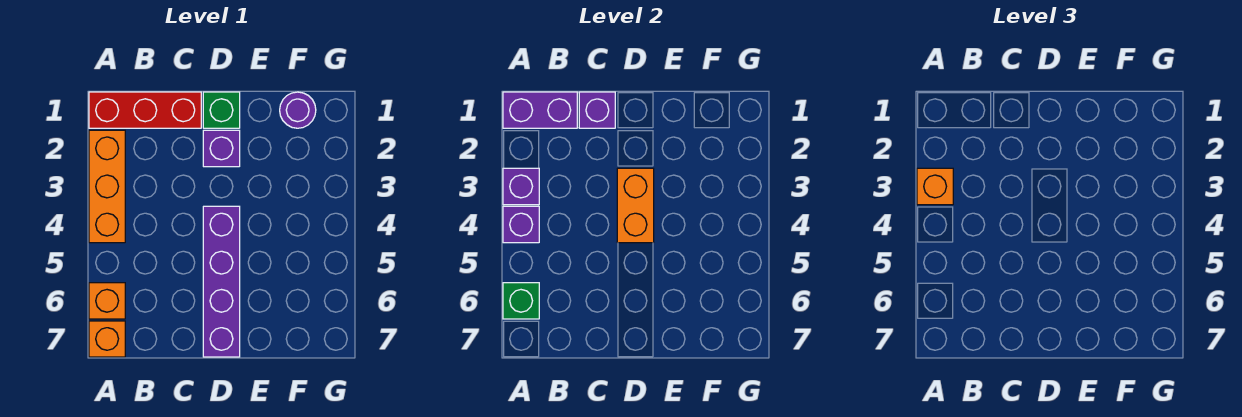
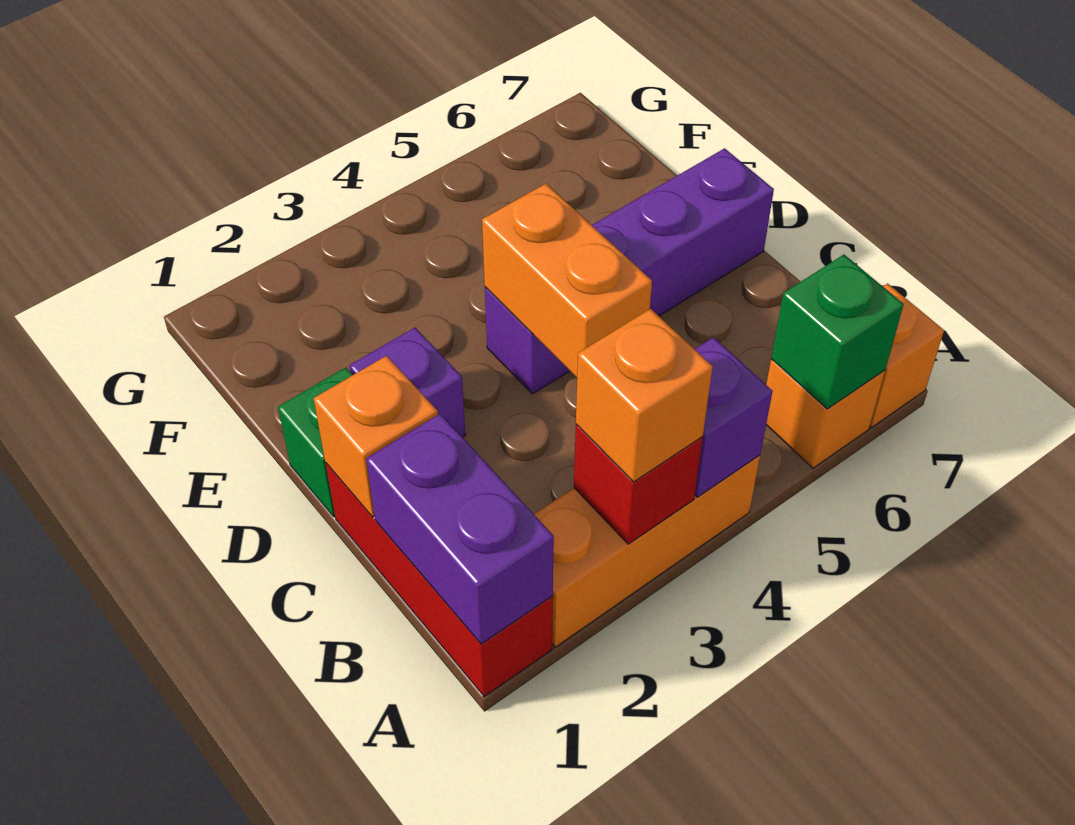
purple brick A3 level 2 -> red brick A3 level 2
purple brick C1 level 2 -> orange brick C1 level 2
orange brick D3:D4 level 2 -> orange brick C4:D4 level 2
purple round brick F1 level 1 -> none

